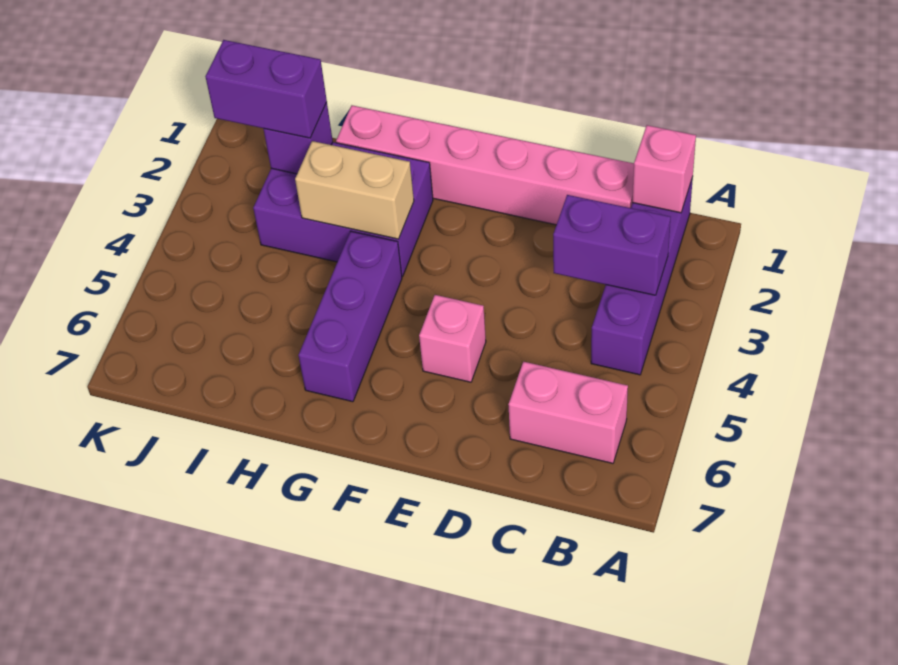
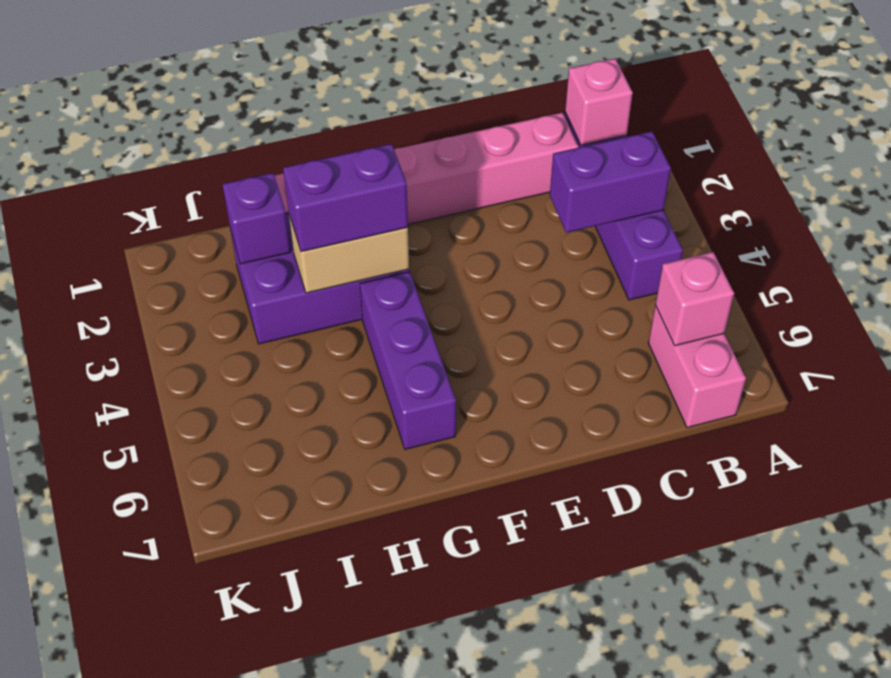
pink brick B6:C6 level 1 -> pink brick B6:B7 level 1
pink brick E5 level 1 -> pink brick B6 level 2
purple brick I2:J2 level 3 -> purple brick G3:H3 level 3

